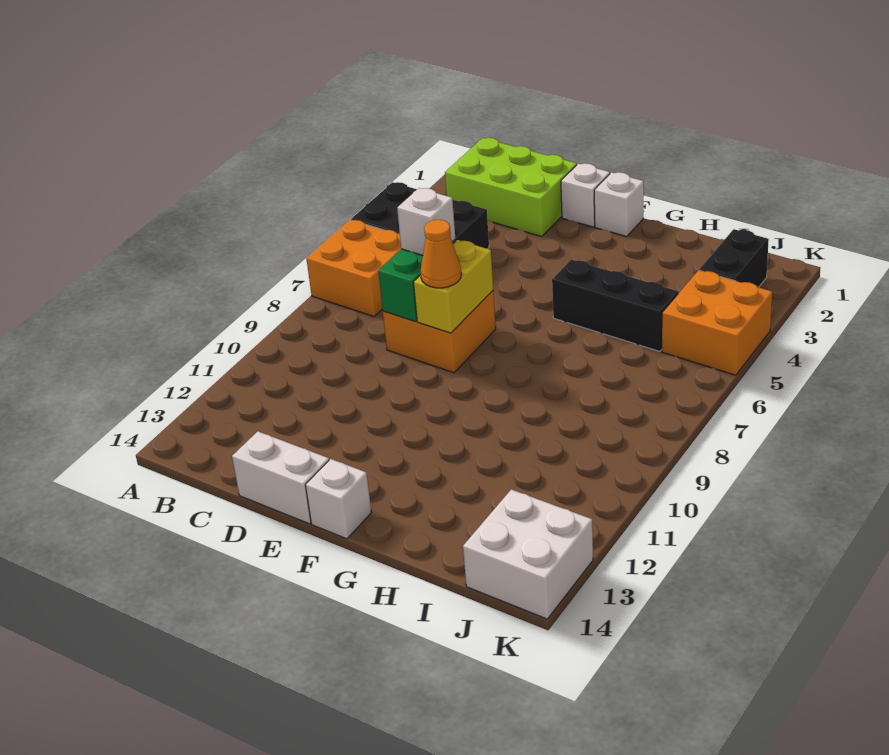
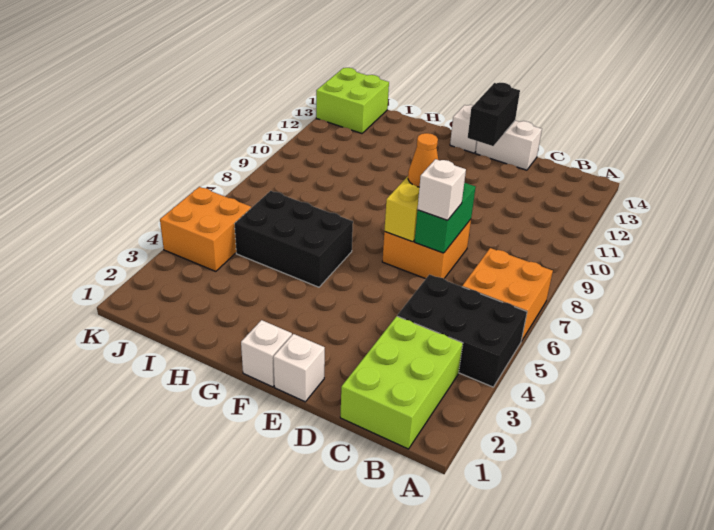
lime brick B1:D2 level 1 -> lime brick B1:C3 level 1
black brick G5:I5 level 1 -> black brick G5:I6 level 1
black brick J2:J3 level 1 -> black brick E13:E14 level 2
white brick J13:K14 level 1 -> lime brick J13:K14 level 1

